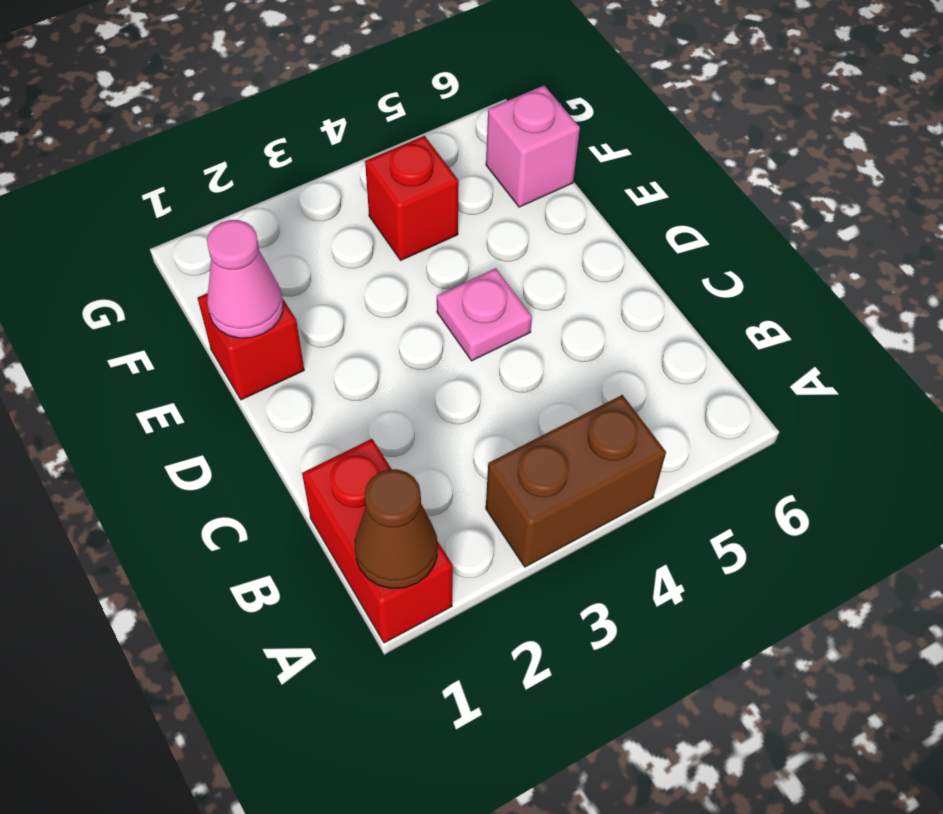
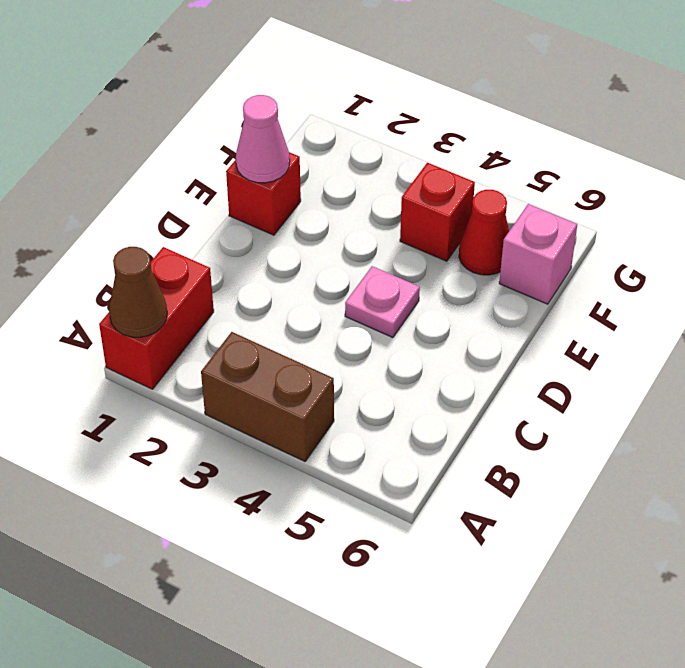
none -> red cone F5 level 1

